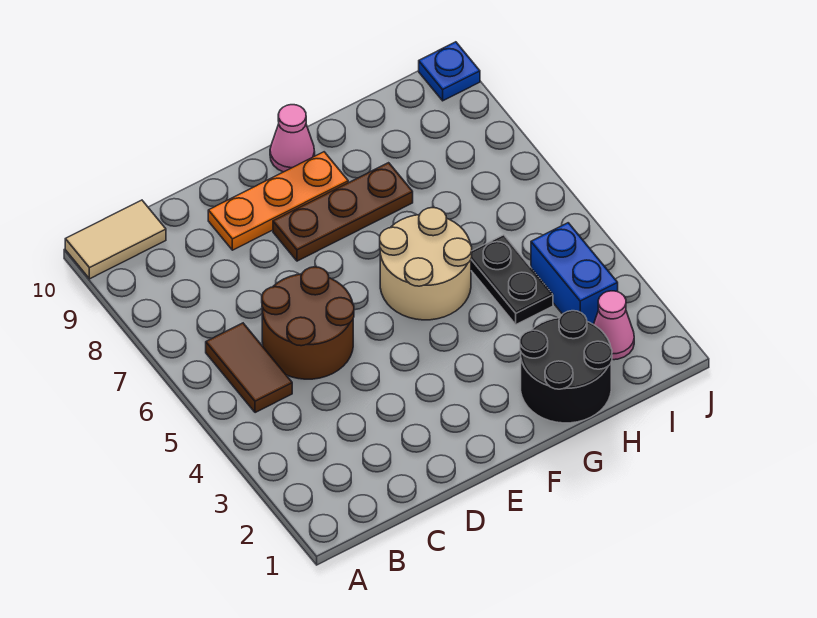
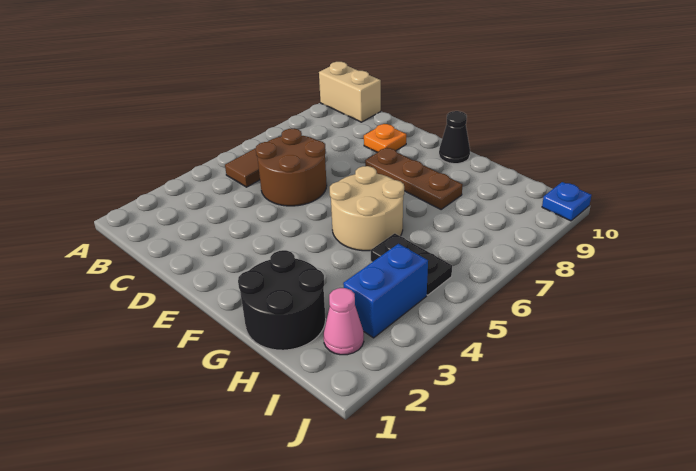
tan tile A10:B10 level 1 -> tan brick A10:B10 level 1
orange plate D9:F9 level 1 -> orange plate D9 level 1
pink cone F10 level 1 -> black cone F10 level 1
black plate H4:H5 level 1 -> black plate H5:I5 level 1

